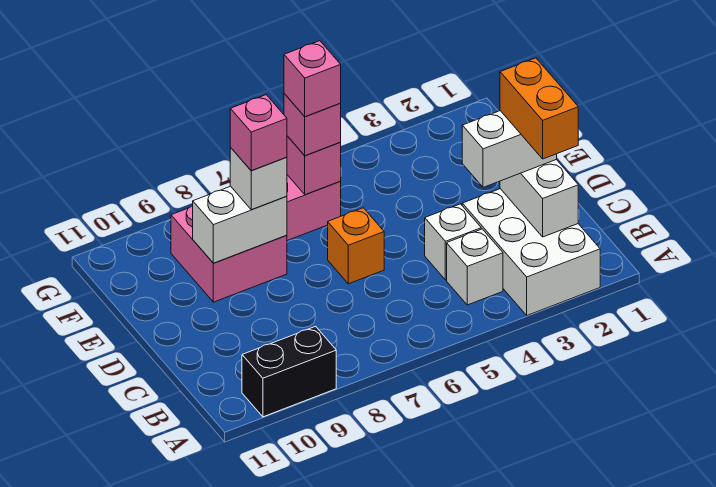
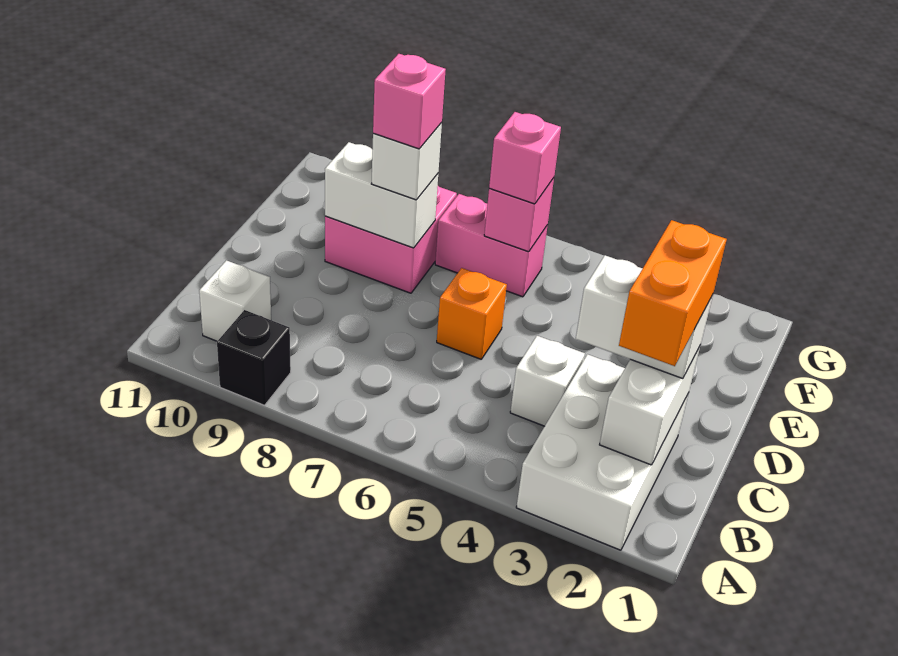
black brick A9:A10 level 1 -> black brick A9 level 1
white brick B4 level 1 -> white brick B10 level 1
pink brick F6 level 4 -> none

